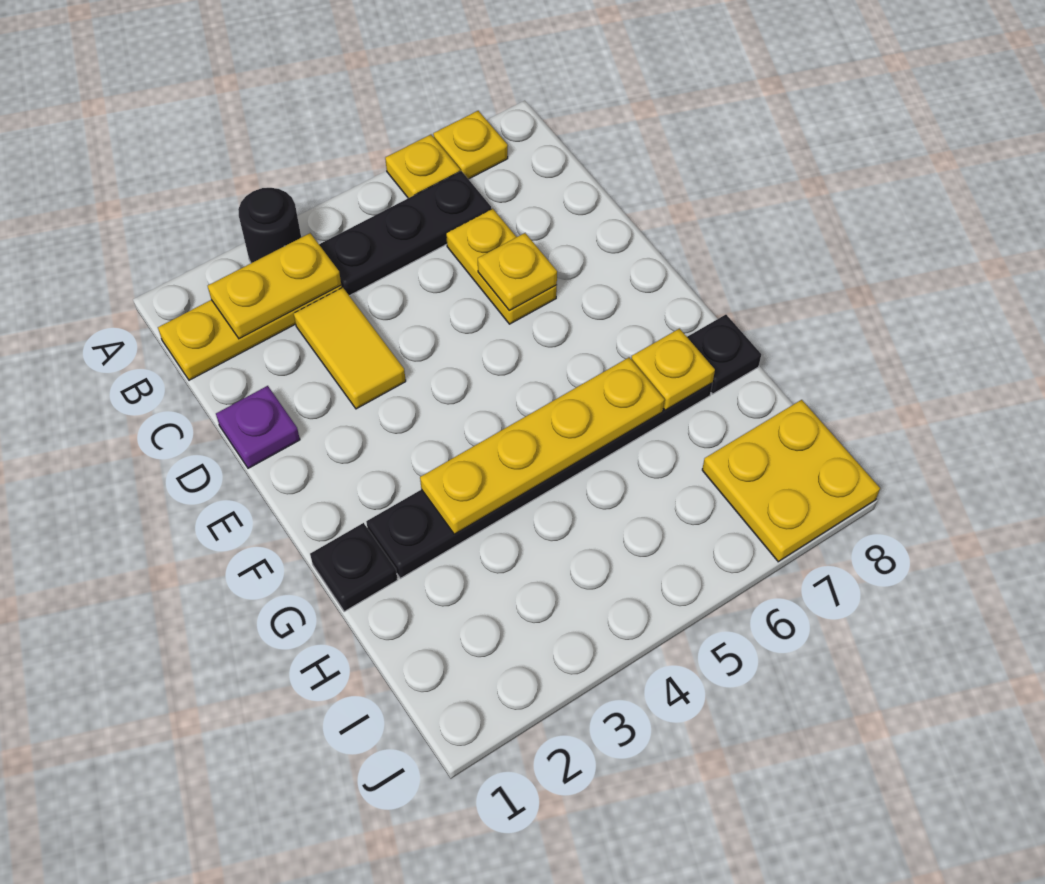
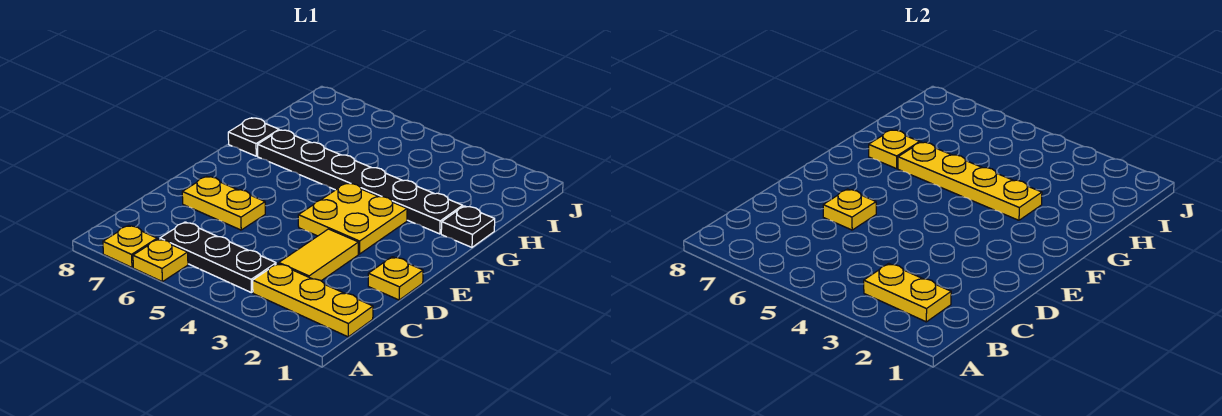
black round brick A3 level 1 -> none
yellow plate C6:D6 level 1 -> yellow plate D6:D7 level 1
purple plate D1 level 1 -> yellow plate D1 level 1
yellow plate I7:J8 level 1 -> yellow plate E3:F4 level 1

